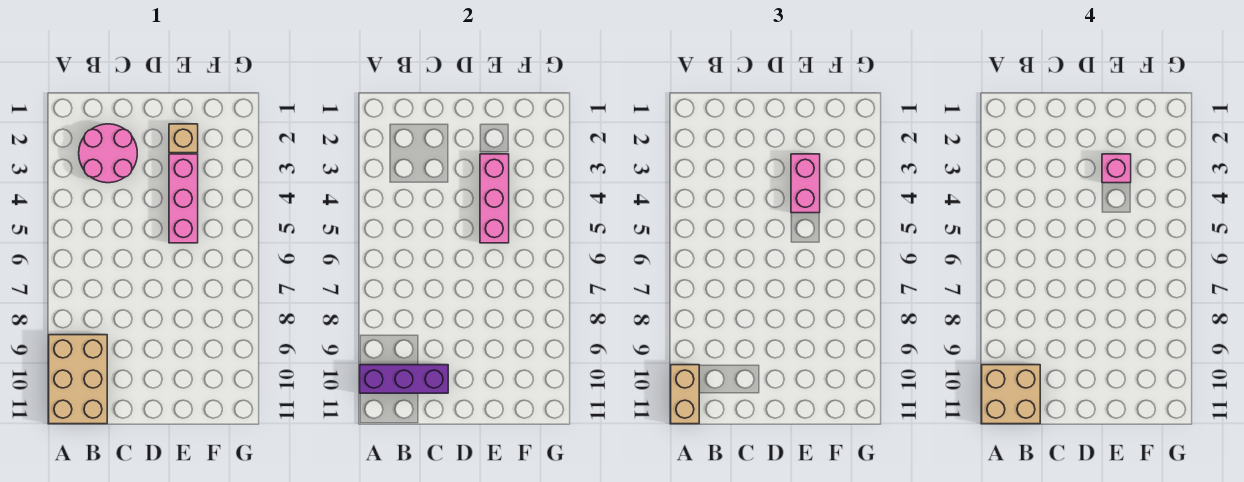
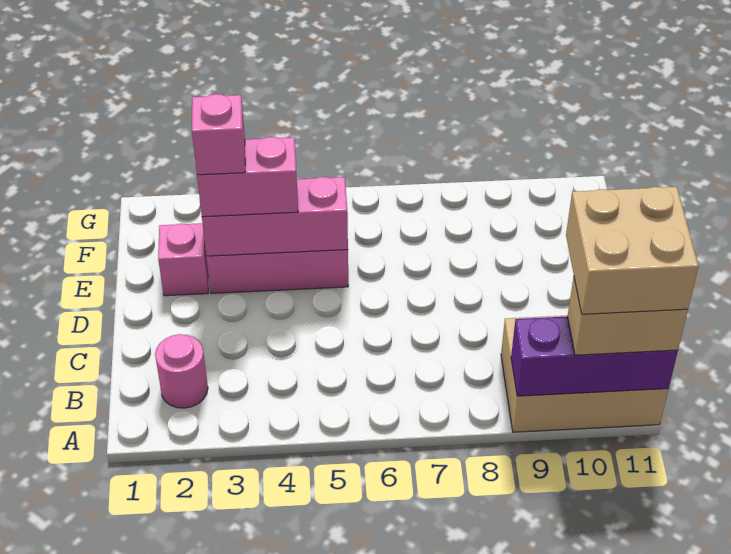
purple brick A10:C10 level 2 -> purple brick A9:A11 level 2
pink round brick B2:C3 level 1 -> pink round brick B2 level 1
tan brick E2 level 1 -> pink brick E2 level 1

